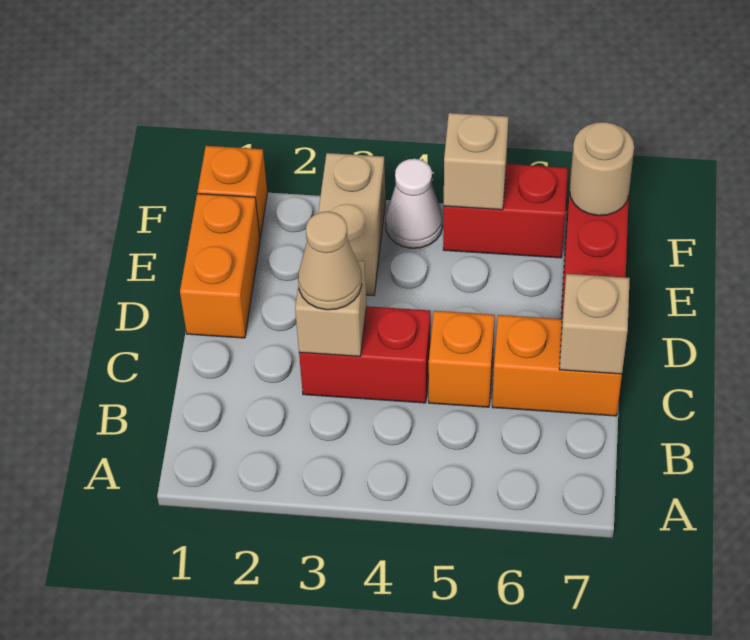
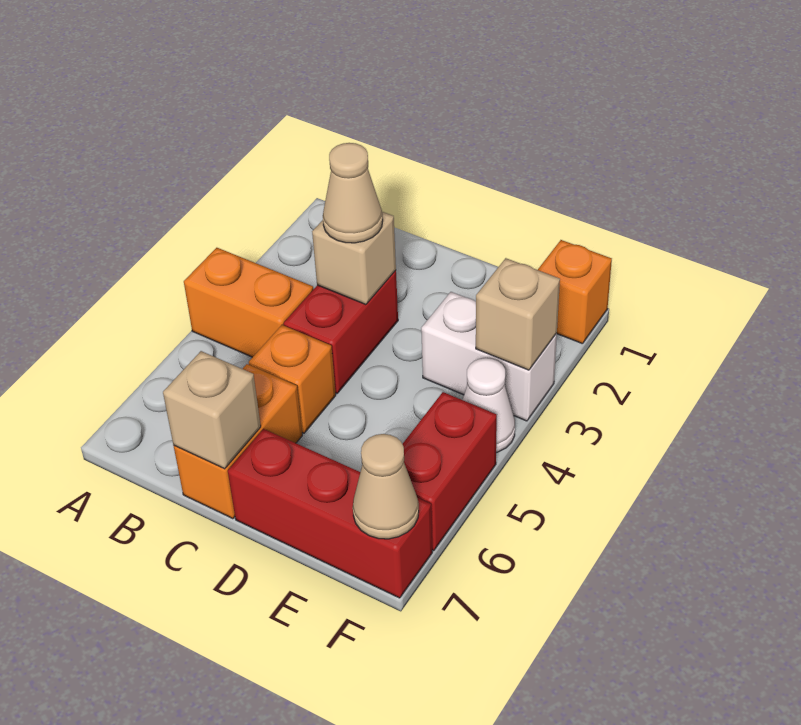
orange brick D1:E1 level 1 -> orange brick A4:B4 level 1
tan brick E3:F3 level 1 -> white brick E3:F3 level 1
tan brick F5 level 2 -> tan brick F3 level 2
tan round brick F7 level 2 -> tan cone F7 level 2

